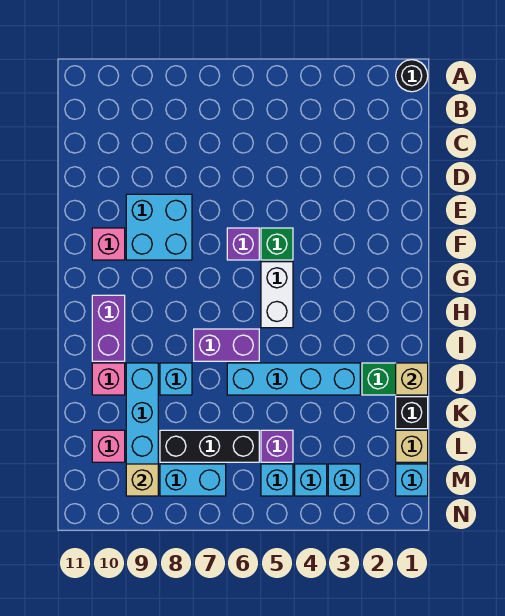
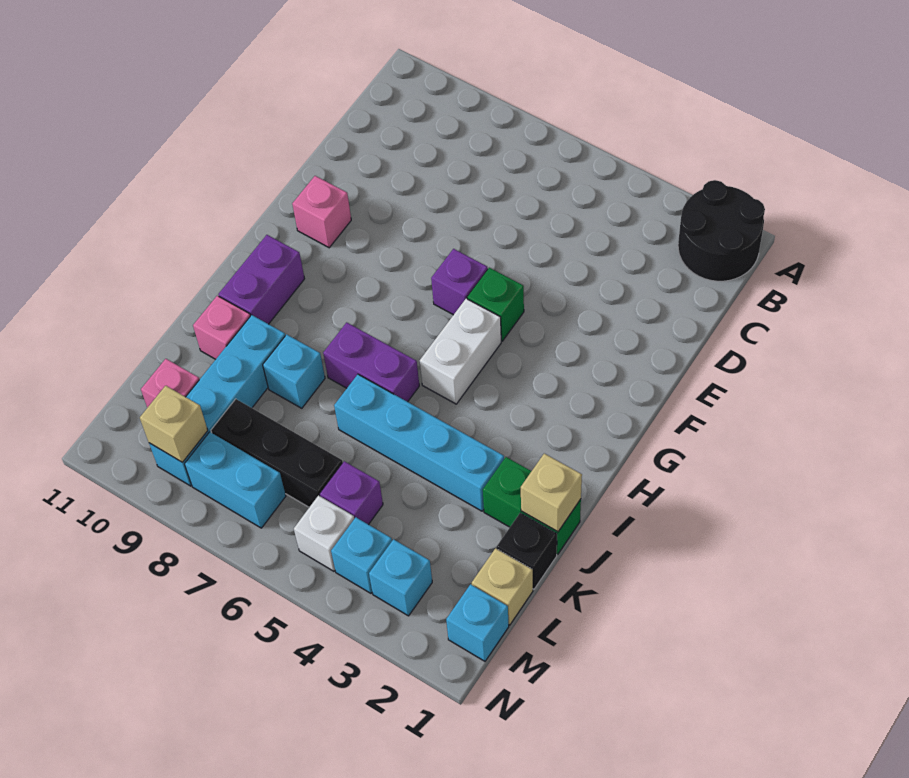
black round brick A1 level 1 -> black round brick A1:B2 level 1
cyan brick E8:F9 level 1 -> none
cyan brick M5 level 1 -> white brick M5 level 1

